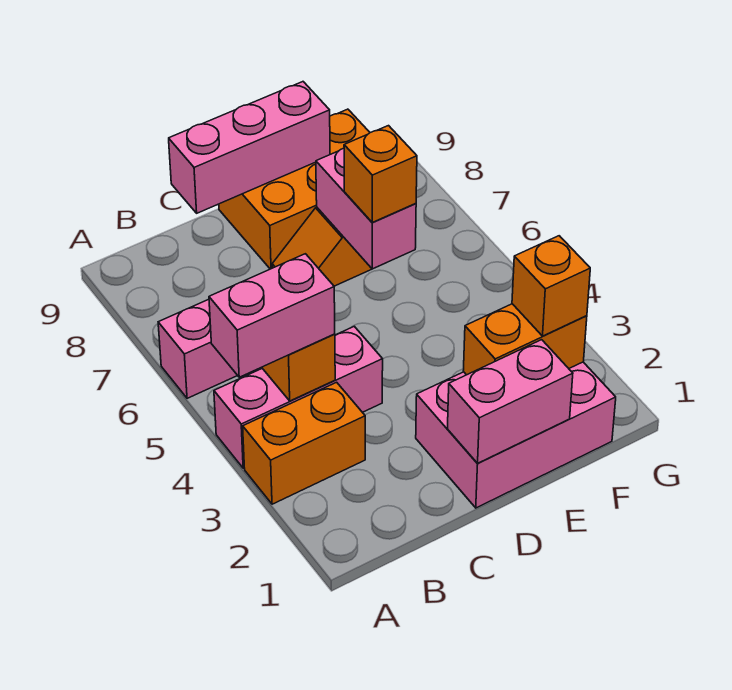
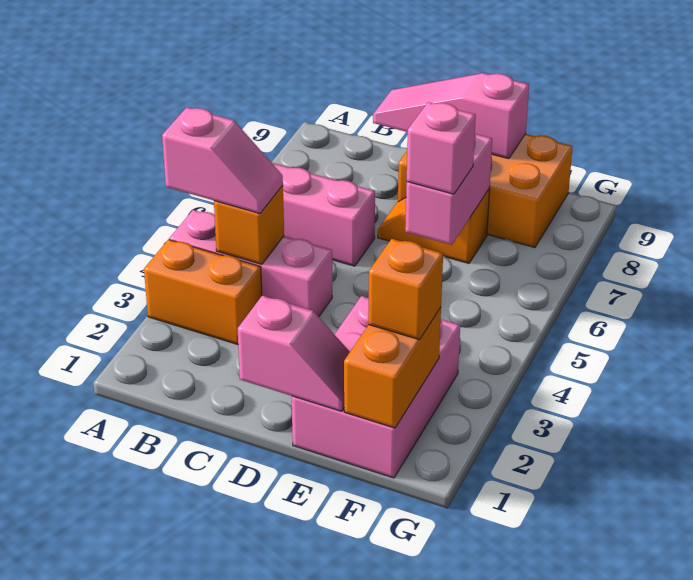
pink brick A4:B4 level 3 -> pink slope A4:B4 level 3 top A
pink brick C9:E9 level 2 -> pink slope C9:E9 level 2 top E
pink brick D1:F2 level 1 -> pink brick E1:F3 level 1
pink brick D1:E1 level 2 -> pink slope D1:E1 level 2 top D
orange brick E2:F2 level 2 -> orange brick F1:F2 level 2
orange brick E6 level 3 -> pink brick E6 level 3

